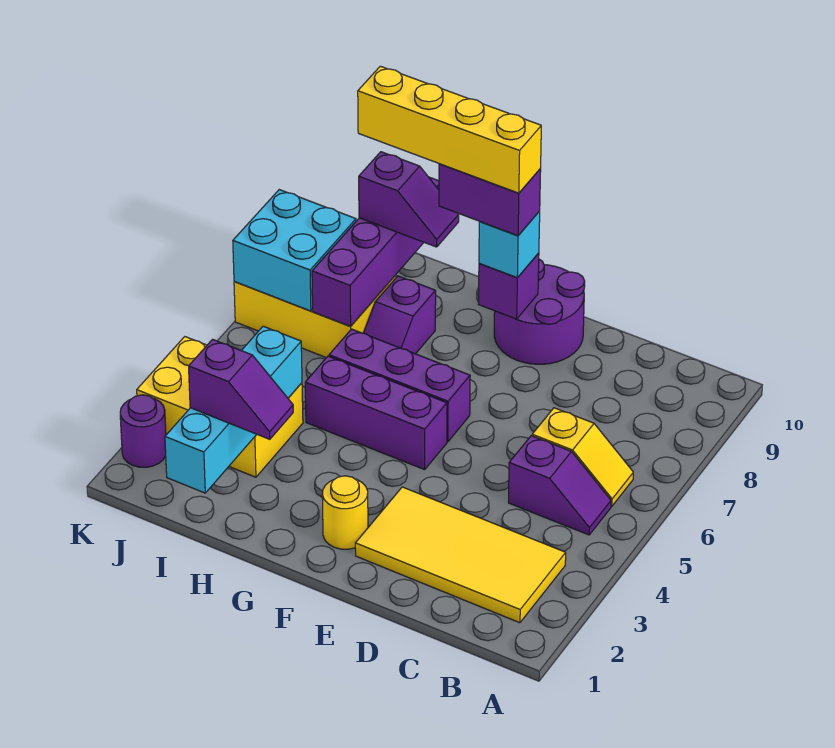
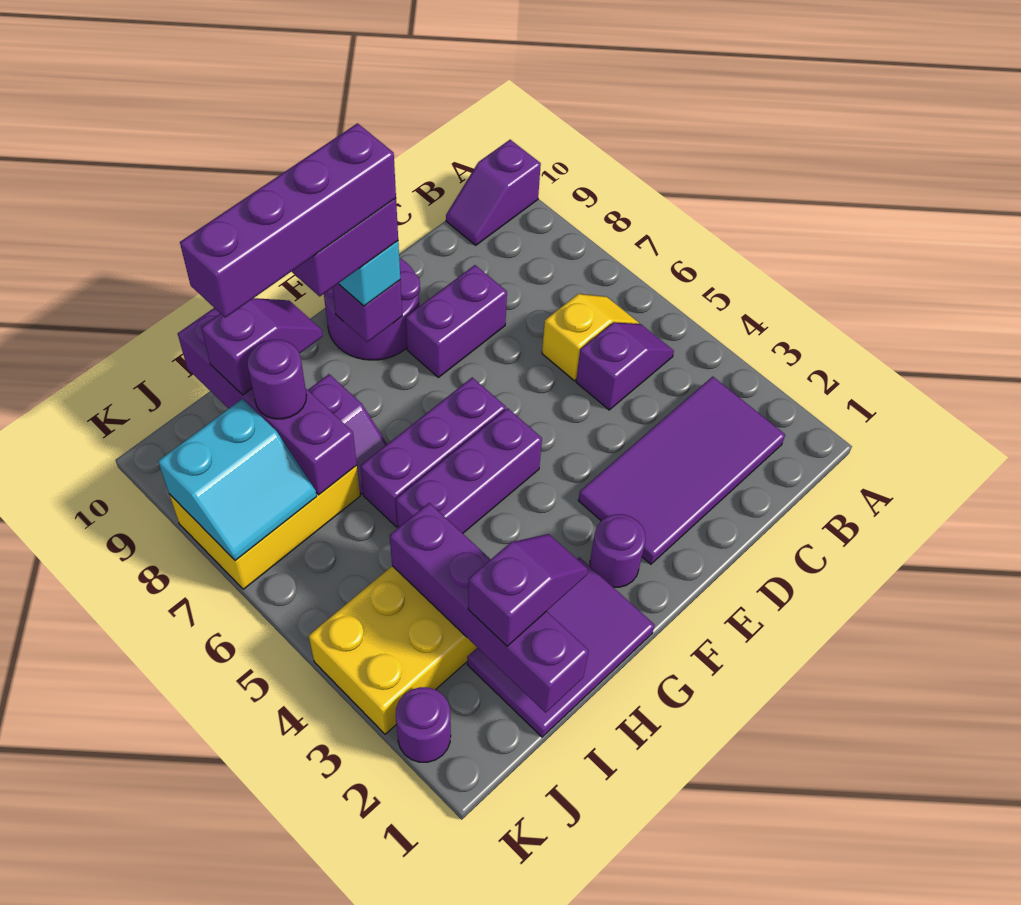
none -> purple slope A10:B10 level 1 top A
yellow tile B2:E3 level 1 -> purple tile B2:E3 level 1
none -> purple brick D8:E8 level 1
yellow round brick F2 level 1 -> purple round brick F2 level 1
yellow brick F9:I9 level 5 -> purple brick F9:I9 level 5
none -> purple tile G1:I2 level 1
cyan brick I1:I4 level 2 -> purple brick I1:I4 level 2
none -> purple round brick I8 level 3
cyan brick J7:K8 level 2 -> cyan slope J7:K8 level 2 top 8

